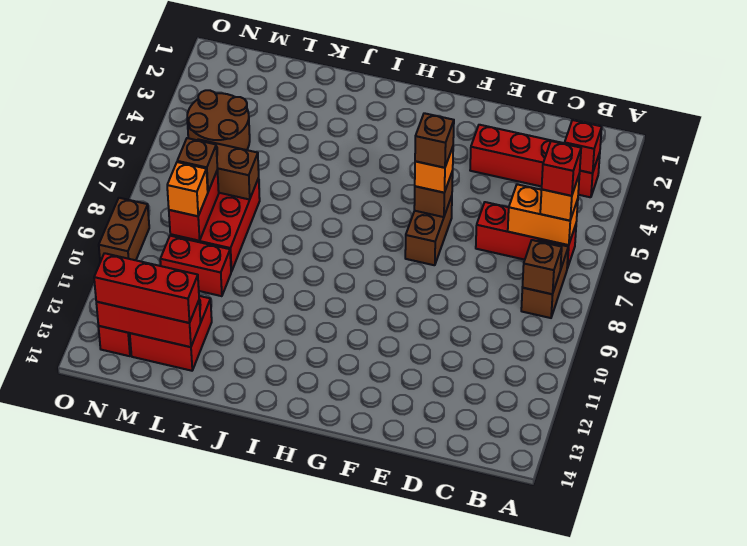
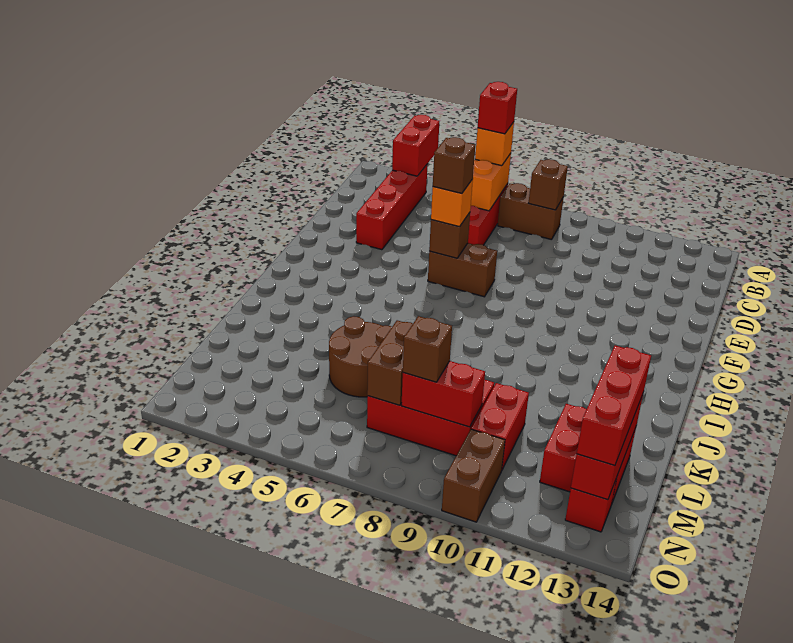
red brick B3 level 2 -> red brick A3:B3 level 2
brown round brick M4:N5 level 1 -> brown round brick K5:L6 level 1
orange brick M9 level 3 -> none
brown brick O9:O10 level 1 -> brown brick N10:O10 level 1

